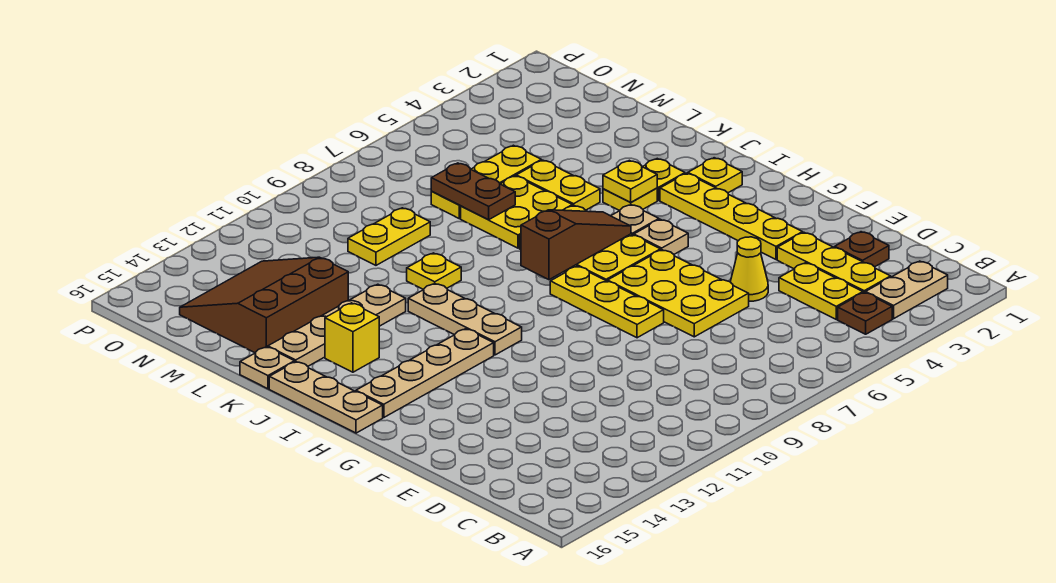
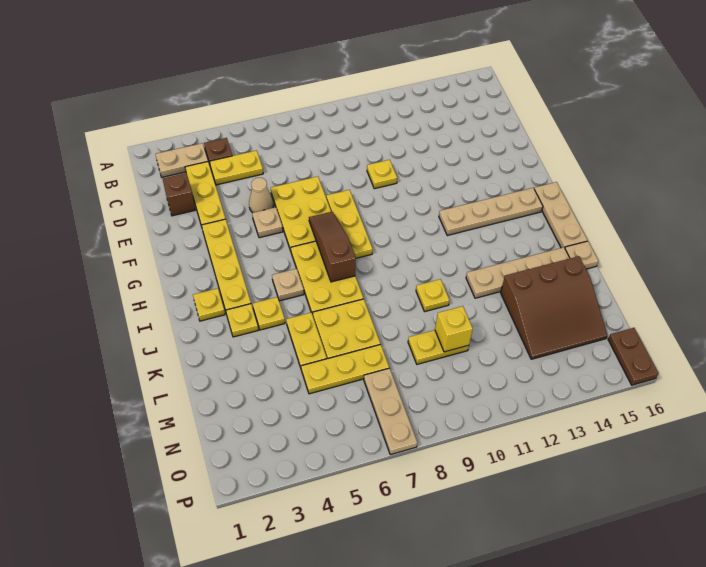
yellow plate C4:D4 level 1 -> yellow plate C4:C5 level 1
brown plate D2 level 1 -> brown brick D2 level 1
yellow cone E5 level 1 -> tan cone E5 level 1
tan plate H5 level 1 -> tan plate F5 level 1
tan plate H11:J11 level 1 -> tan plate N7:P7 level 1
brown slope I6:I8 level 2 top 8 -> brown slope G7:I7 level 2 top I
yellow plate J4 level 2 -> yellow plate E10 level 1
yellow brick J14 level 1 -> yellow brick M10 level 2
brown plate L7:M7 level 2 -> brown plate O16:P16 level 1

